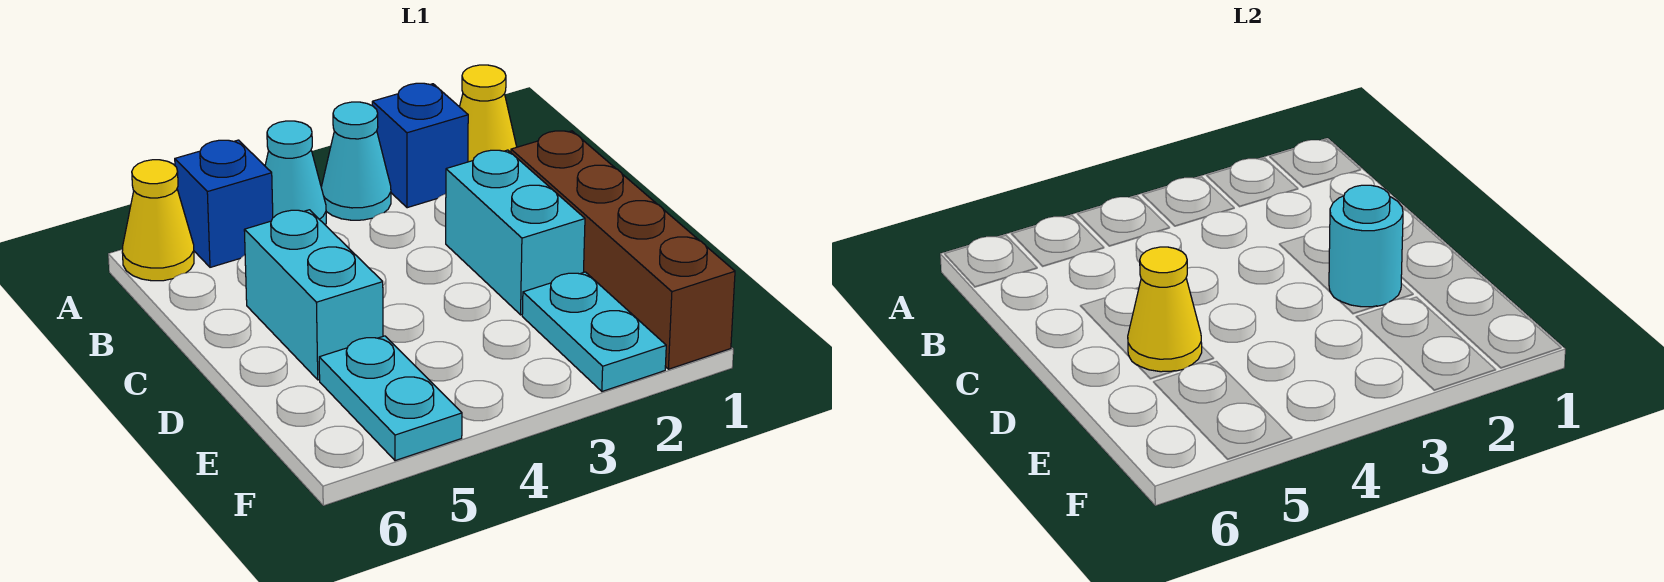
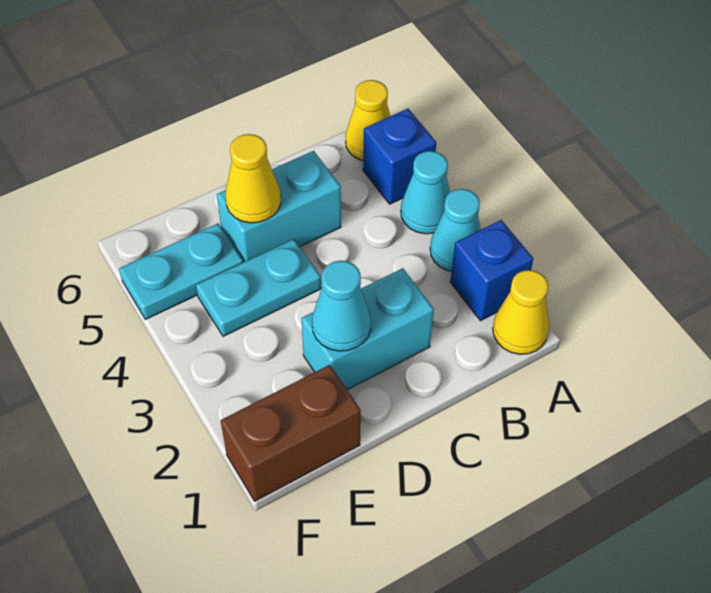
brown brick C1:F1 level 1 -> brown brick E1:F1 level 1
cyan round brick D2 level 2 -> cyan cone D2 level 2
cyan plate E2:F2 level 1 -> cyan plate D4:E4 level 1

